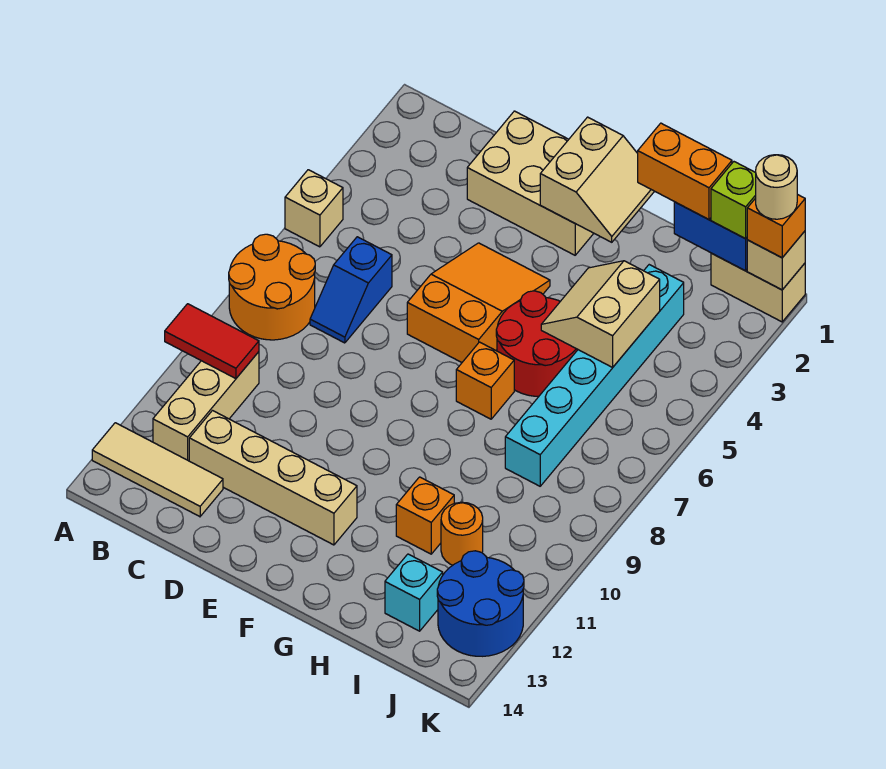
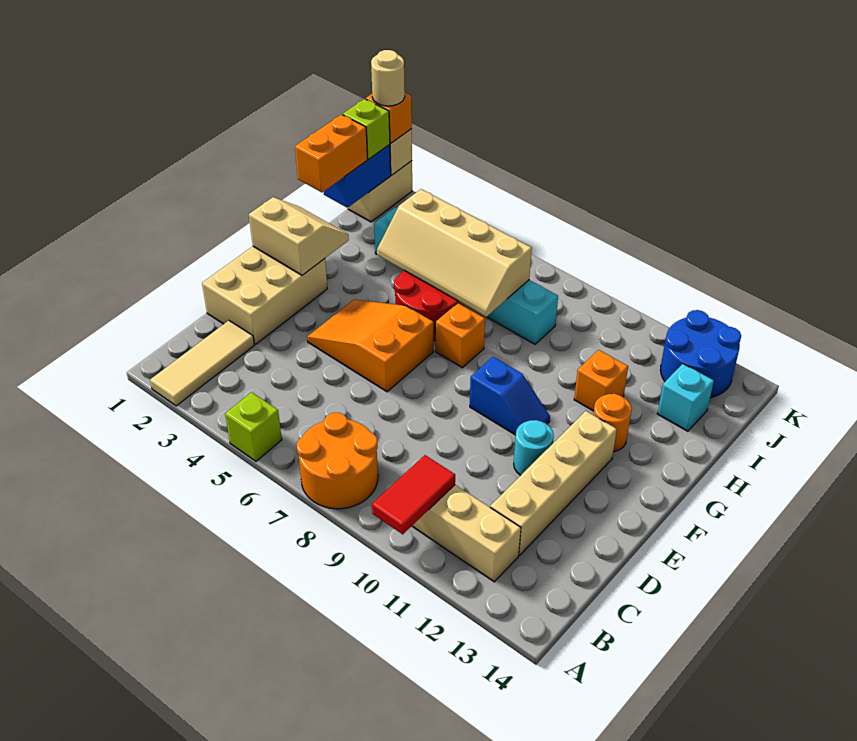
tan brick A5 level 1 -> lime brick A5 level 1
tan tile A13:C13 level 1 -> tan tile A2:C2 level 1
blue slope C6:C7 level 1 top 6 -> blue slope F9:F10 level 1 top 9
none -> cyan round brick E11 level 1
tan slope H4:I5 level 2 top I -> tan slope H4:I7 level 2 top I
orange round brick I11 level 1 -> orange round brick G12 level 1

